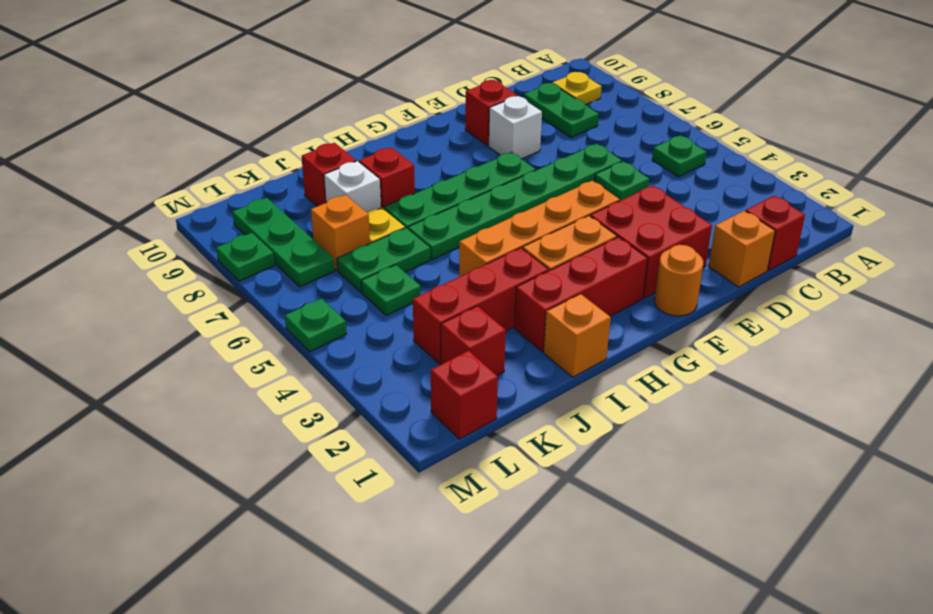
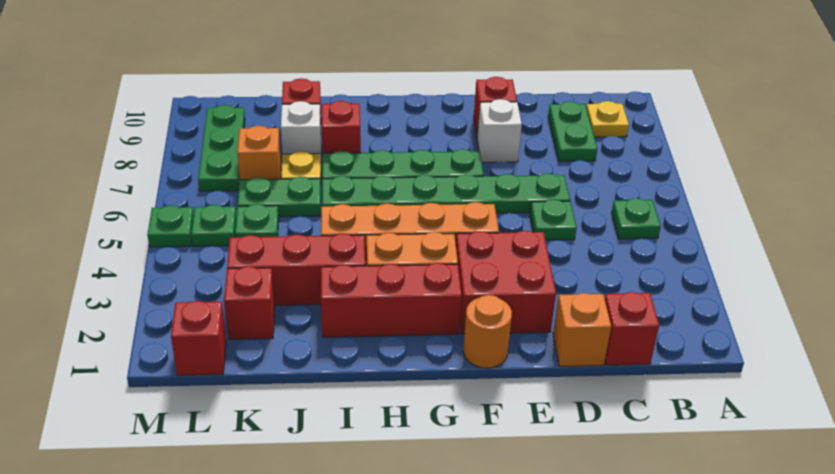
orange brick I1 level 1 -> none
green plate M8 level 1 -> green plate L5 level 1

